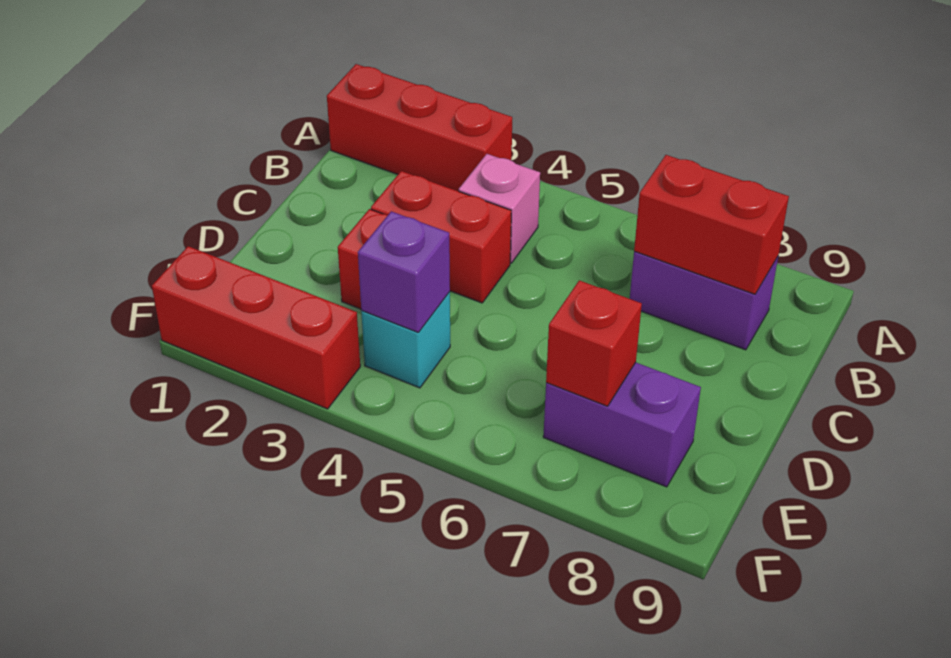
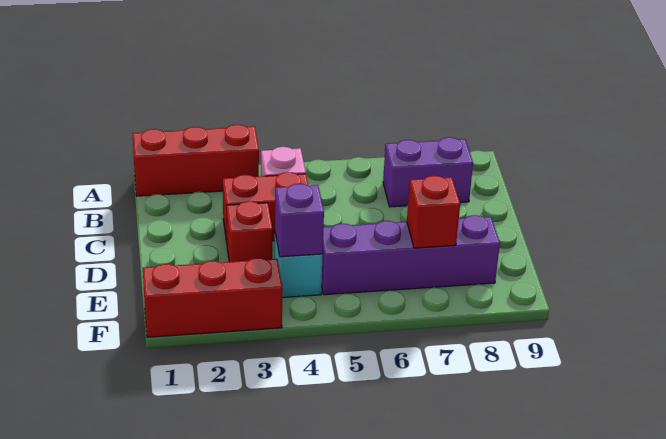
red brick B7:B8 level 2 -> none
purple brick E7:E8 level 1 -> purple brick E5:E8 level 1

